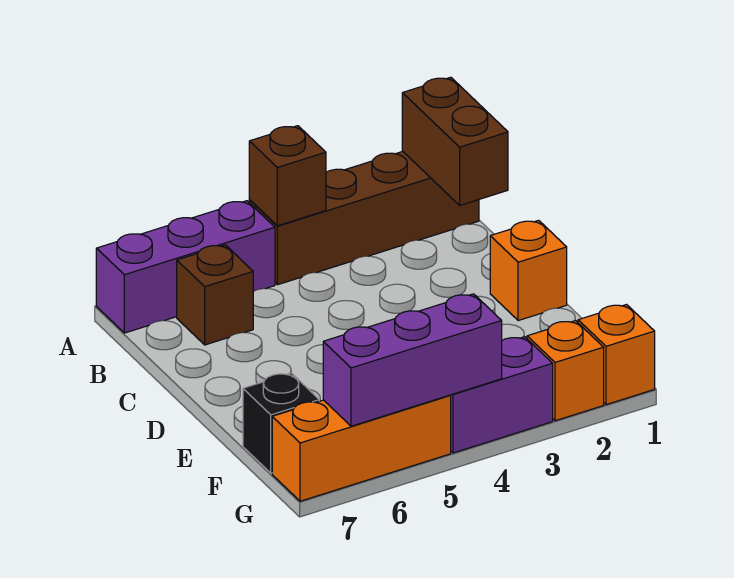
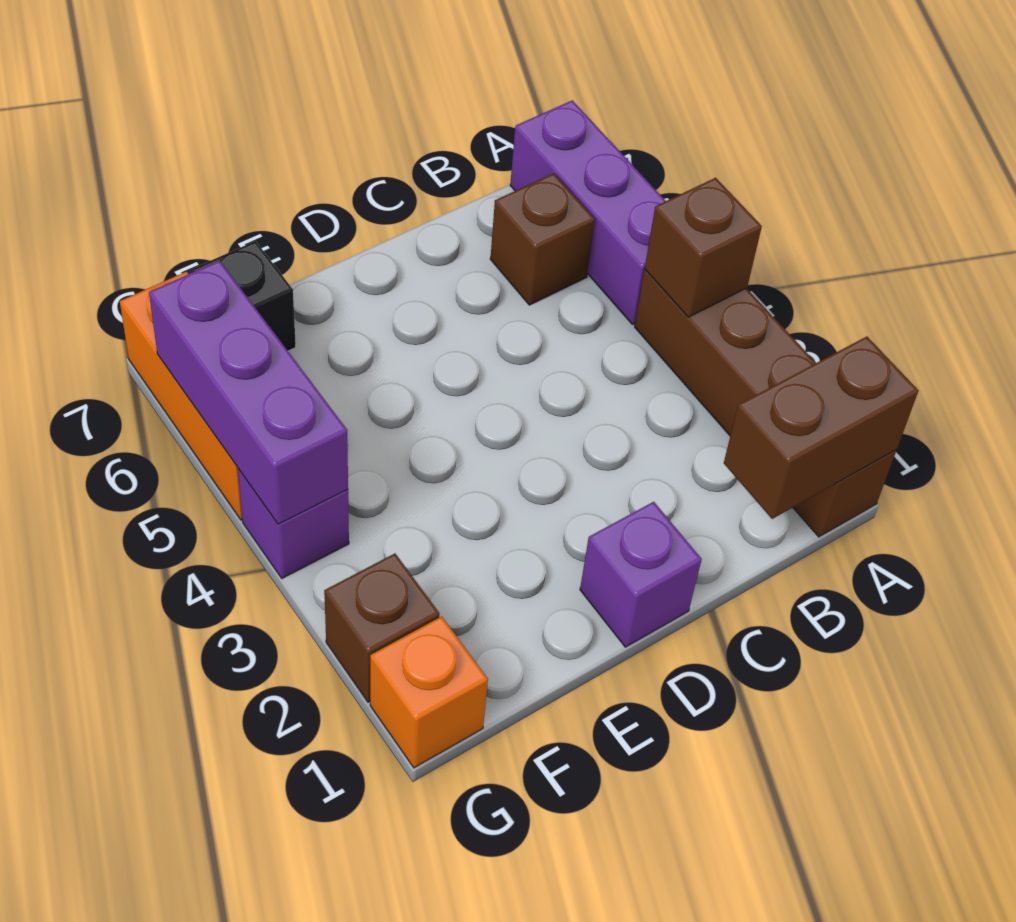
orange brick D1 level 1 -> purple brick D1 level 1
orange brick G2 level 1 -> brown brick G2 level 1
purple brick G3:G4 level 1 -> purple brick G4 level 1

